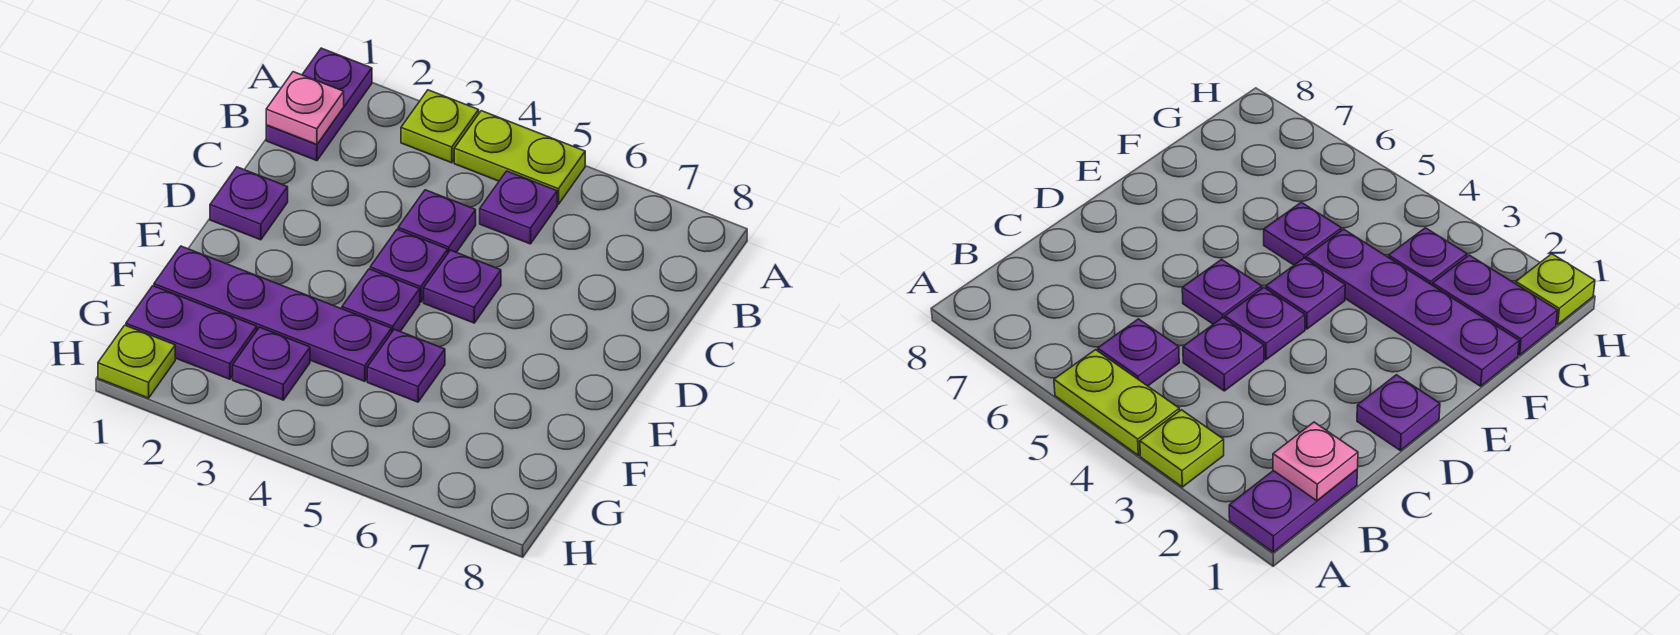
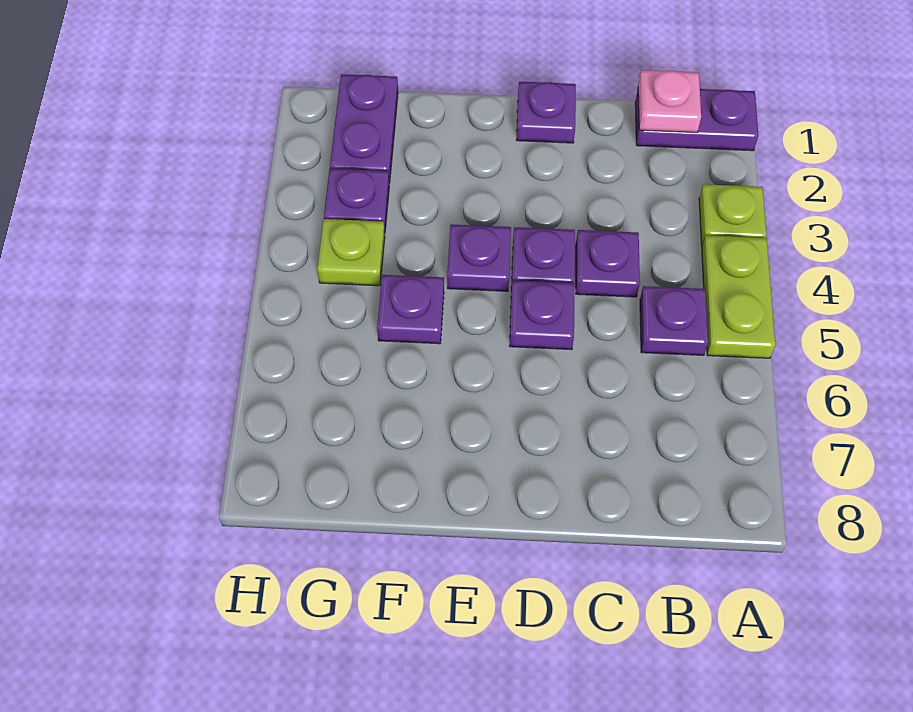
purple plate F1:F4 level 1 -> none
lime plate H1 level 1 -> lime plate G4 level 1

